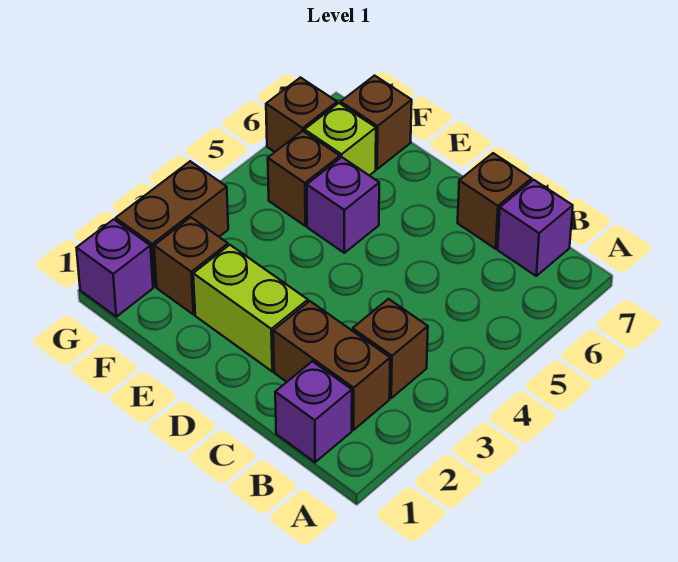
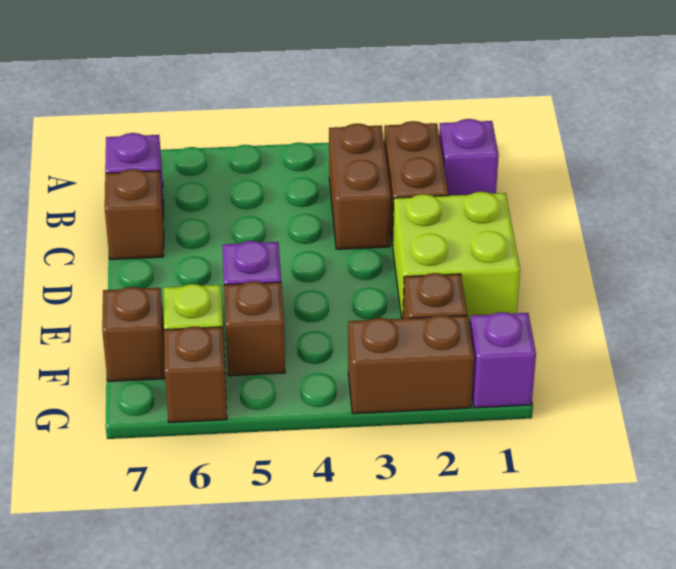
brown brick B3 level 1 -> brown brick B3:C3 level 1
lime brick D2:E2 level 1 -> lime brick D1:E2 level 1

